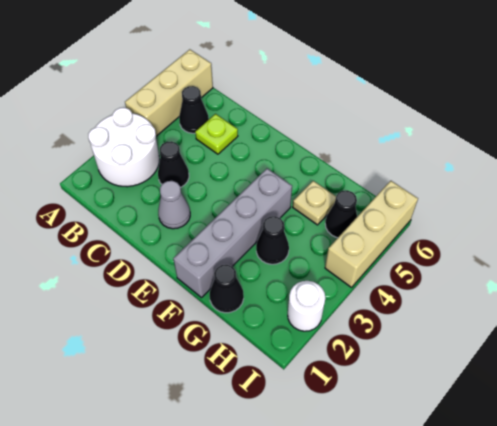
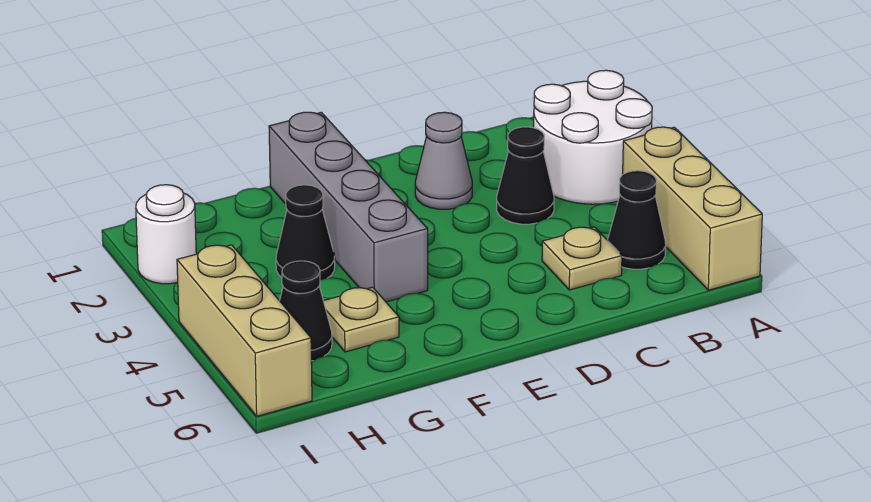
lime plate C5 level 1 -> tan plate C5 level 1
black cone G1 level 1 -> none

